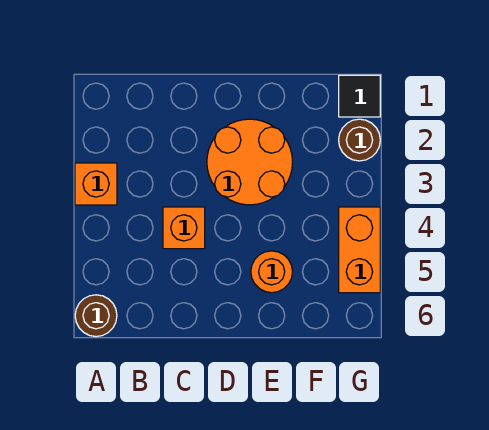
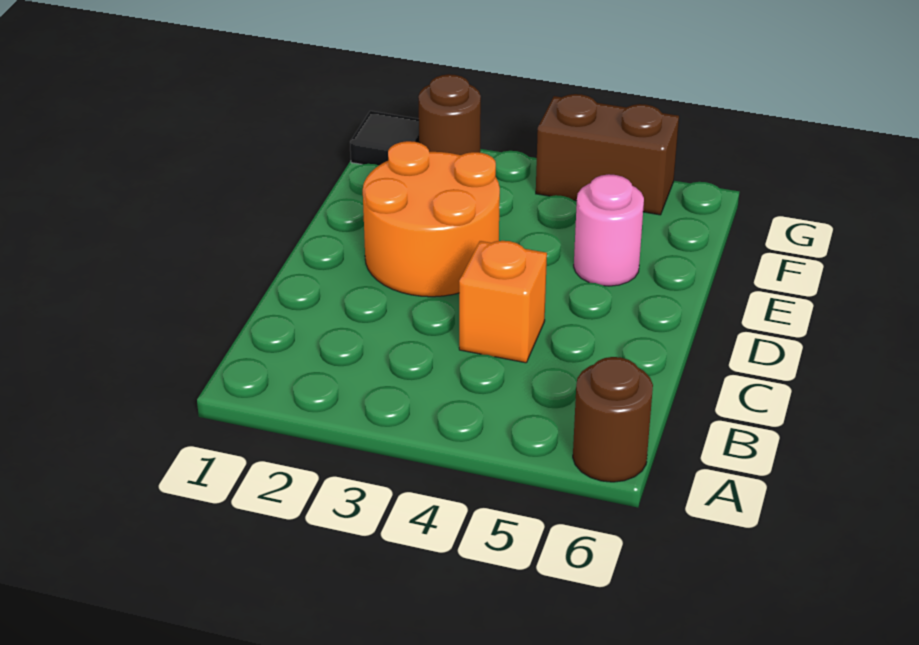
orange brick A3 level 1 -> none
orange round brick E5 level 1 -> pink round brick E5 level 1
orange brick G4:G5 level 1 -> brown brick G4:G5 level 1

